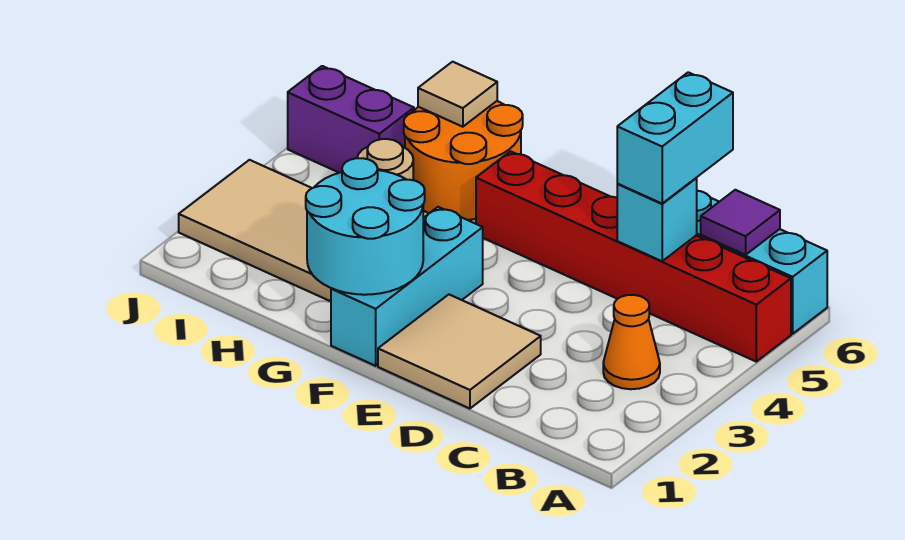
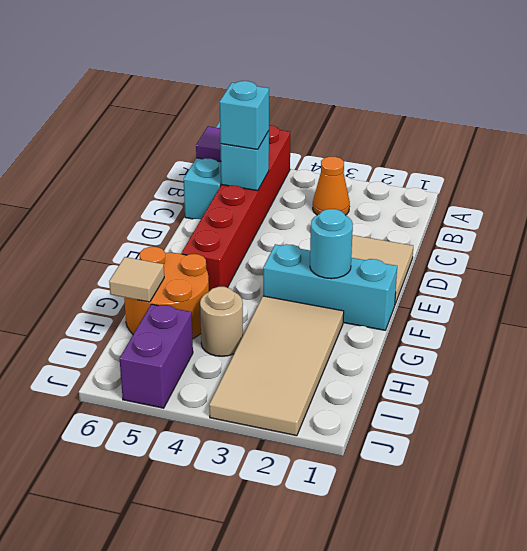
cyan brick C5:C6 level 3 -> cyan brick C5 level 3
cyan round brick F1:G2 level 2 -> cyan round brick F2 level 2

